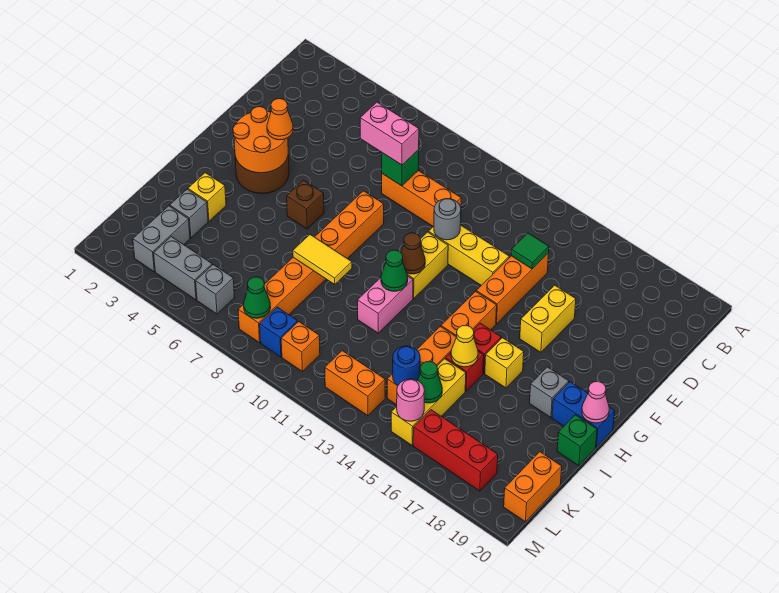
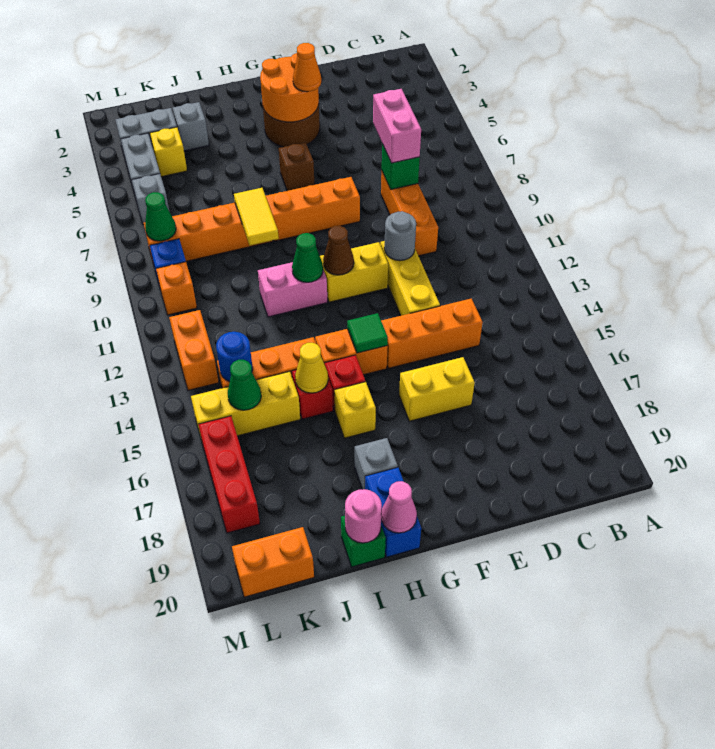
green tile D14 level 2 -> green tile G14 level 2
yellow brick I3 level 1 -> yellow brick K4 level 1
pink round brick L15 level 2 -> pink round brick I20 level 2

